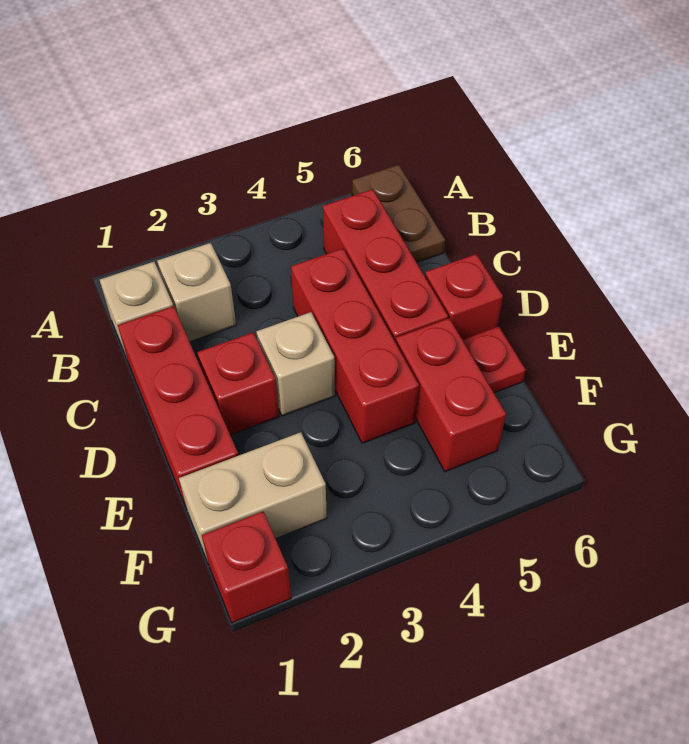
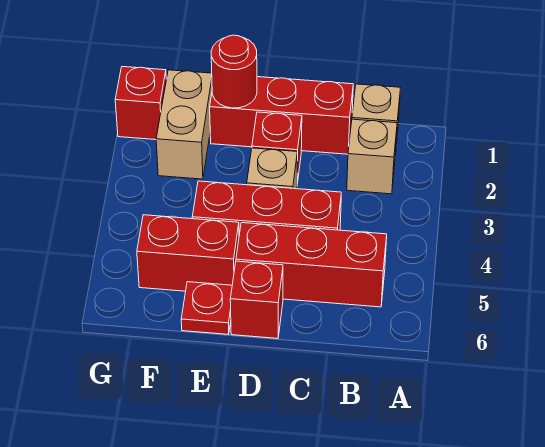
brown plate A6:B6 level 1 -> none
none -> red round brick E1 level 2

